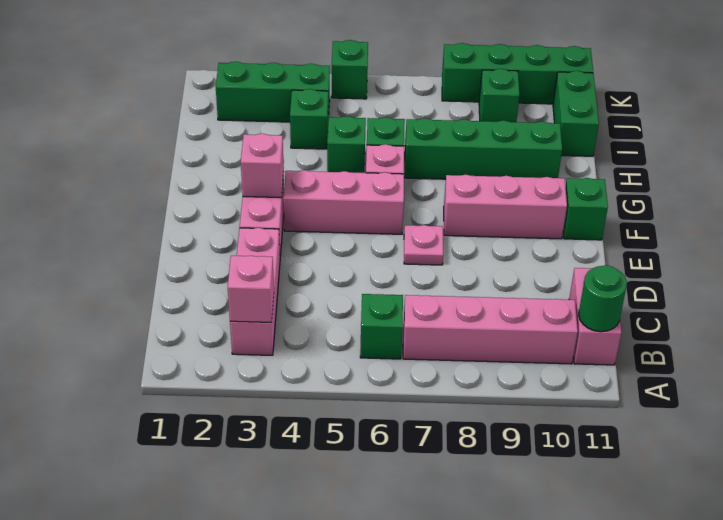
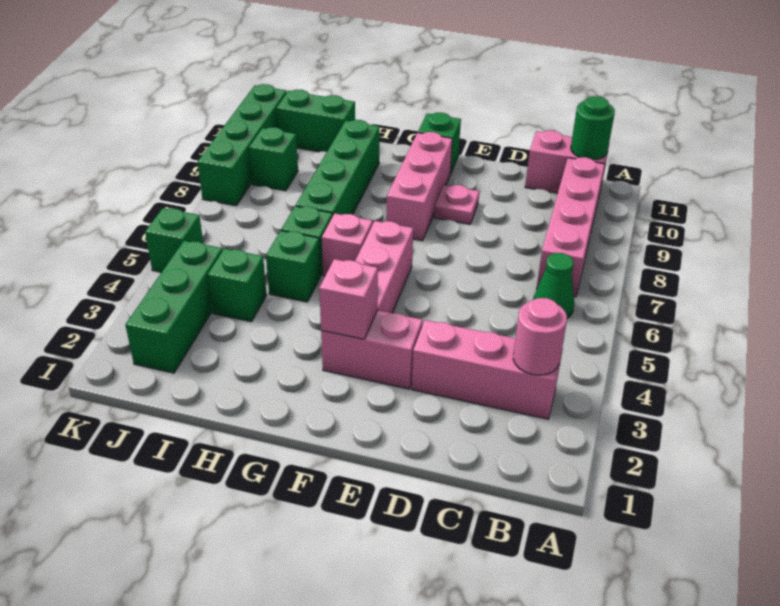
pink brick B3 level 2 -> pink round brick B3 level 2
green brick B6 level 1 -> green cone B6 level 1
pink plate E7 level 1 -> pink plate E9 level 1

